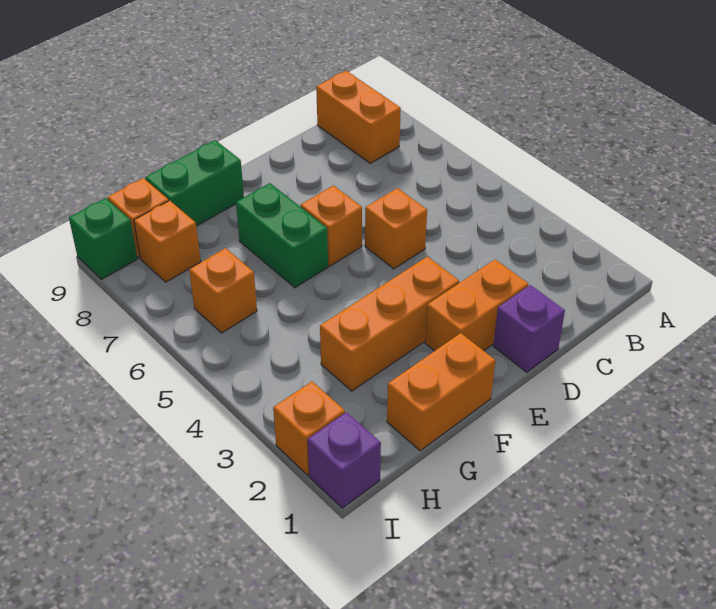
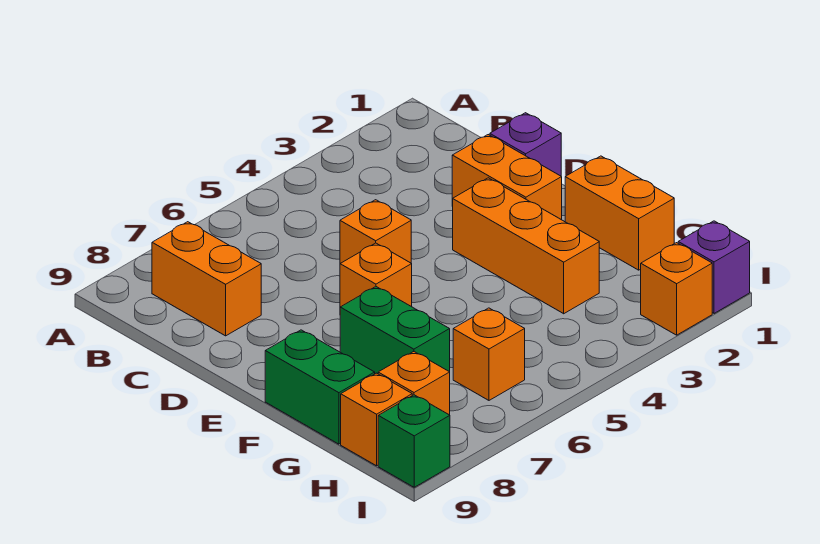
orange brick B8:B9 level 1 -> orange brick B8:C8 level 1
green brick F6:F7 level 1 -> green brick F7:G7 level 1

